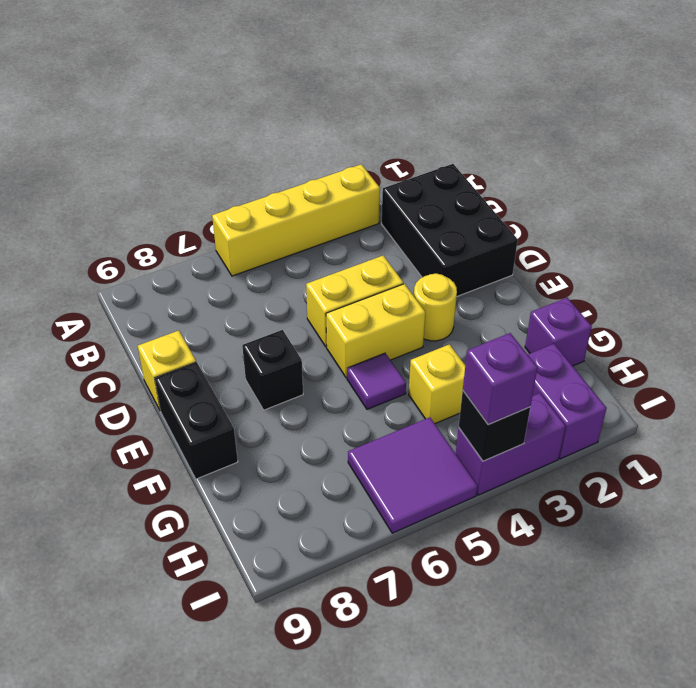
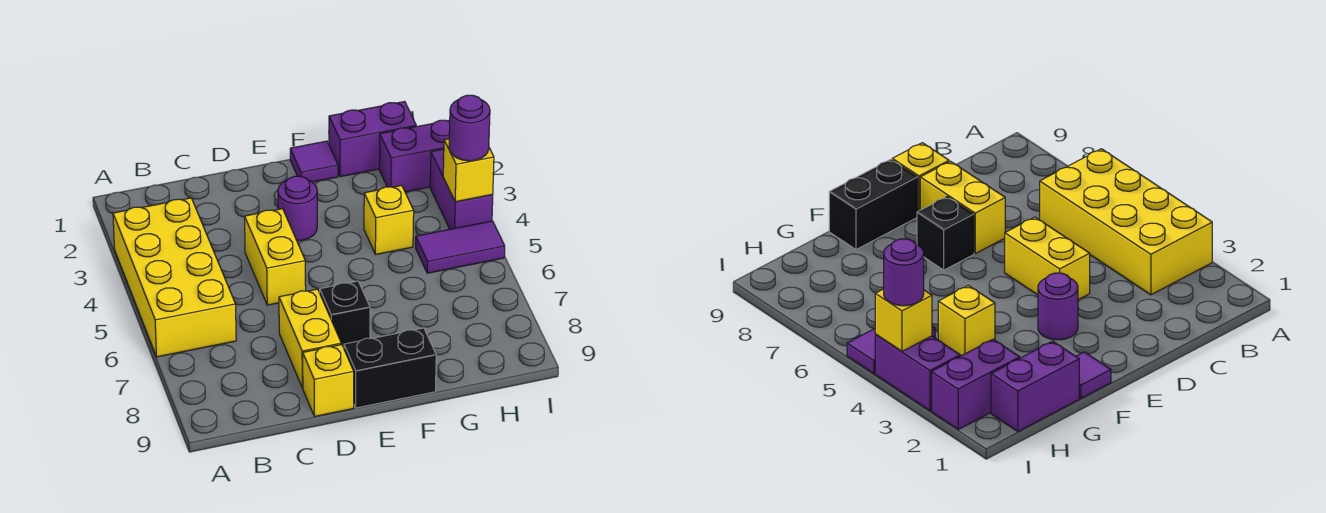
yellow brick A3:A6 level 1 -> yellow brick A3:B6 level 1
black brick B1:D2 level 1 -> none
yellow round brick E3 level 1 -> purple round brick E3 level 1
yellow brick E4:E5 level 1 -> yellow brick D7:D8 level 1
purple tile F5 level 1 -> purple tile F1 level 1
purple brick G1 level 1 -> purple brick G1:H1 level 1
purple tile H5:I6 level 1 -> purple tile H5:I5 level 1
black brick I4 level 2 -> yellow brick I4 level 2
purple brick I4 level 3 -> purple round brick I4 level 3

